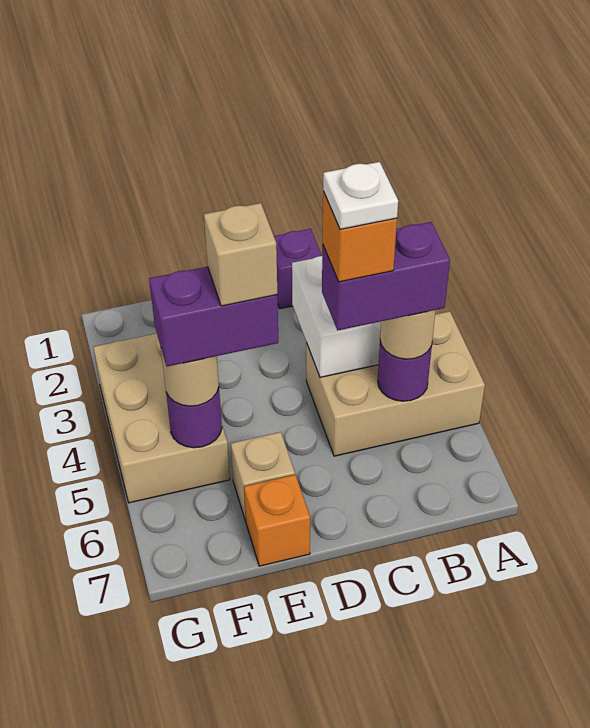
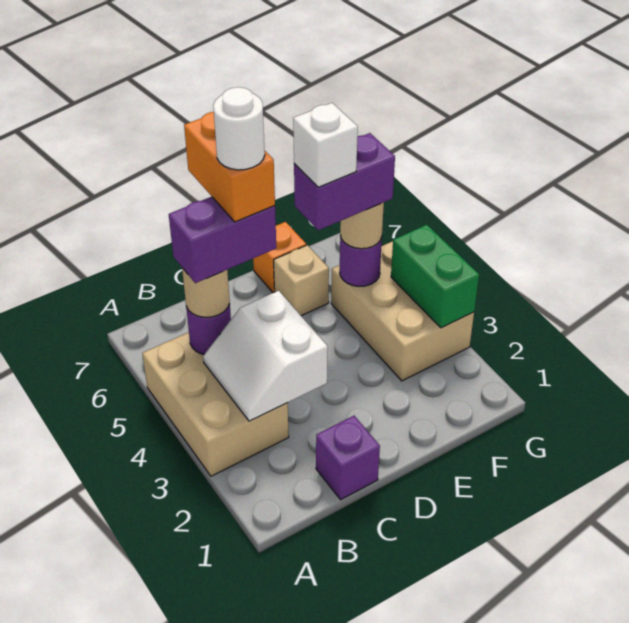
tan brick A4:C5 level 1 -> tan brick A3:B5 level 1
orange brick C5 level 5 -> orange brick C5:C6 level 5
white plate C5 level 6 -> white round brick C5 level 6
tan brick E5 level 5 -> white brick E5 level 5
none -> green brick G3:G4 level 2

